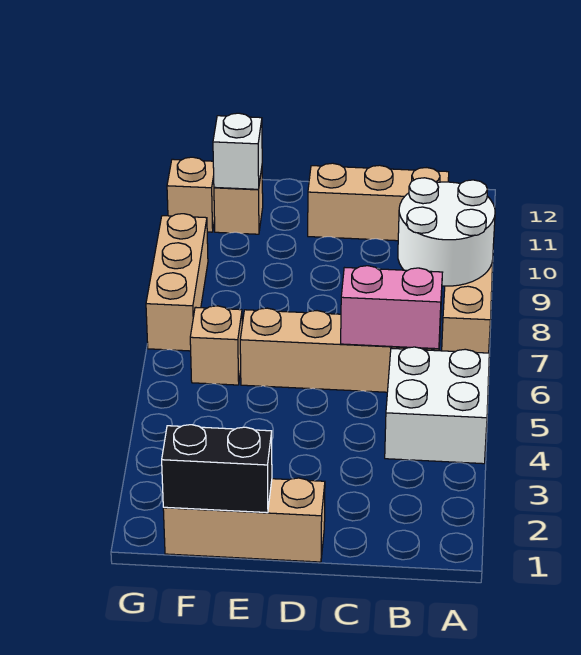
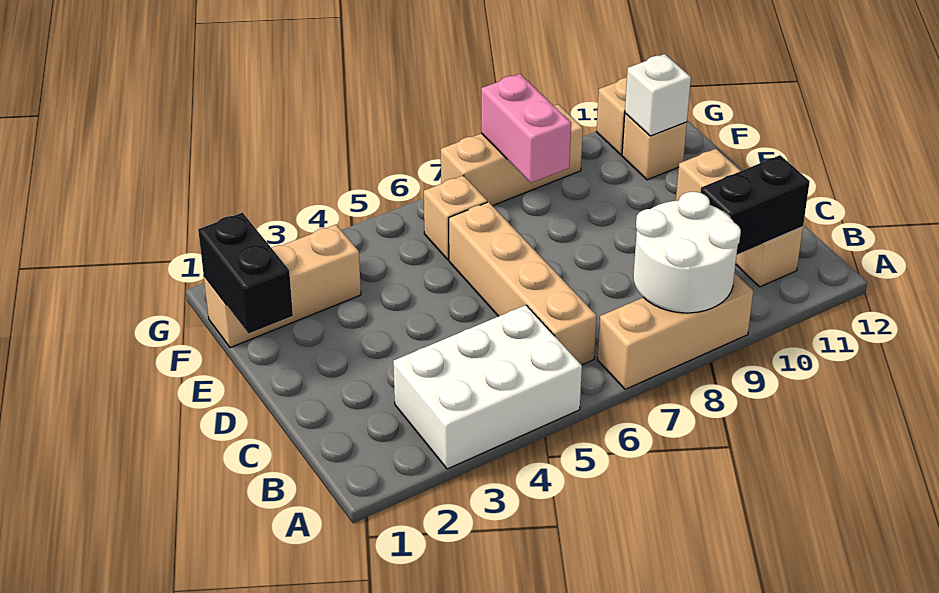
white brick A4:B5 level 1 -> white brick A3:B5 level 1
pink brick B6:C6 level 2 -> pink brick F8:G8 level 2
none -> black brick B10:B11 level 2
tan brick D1:F1 level 1 -> tan brick F1:F3 level 1

